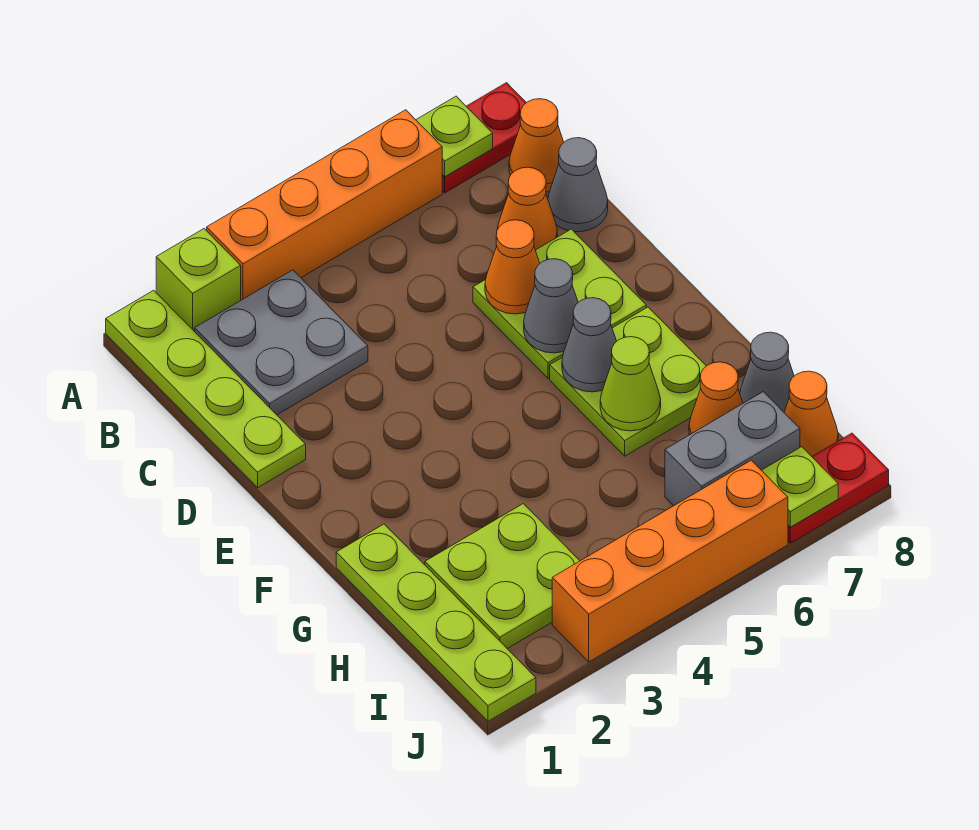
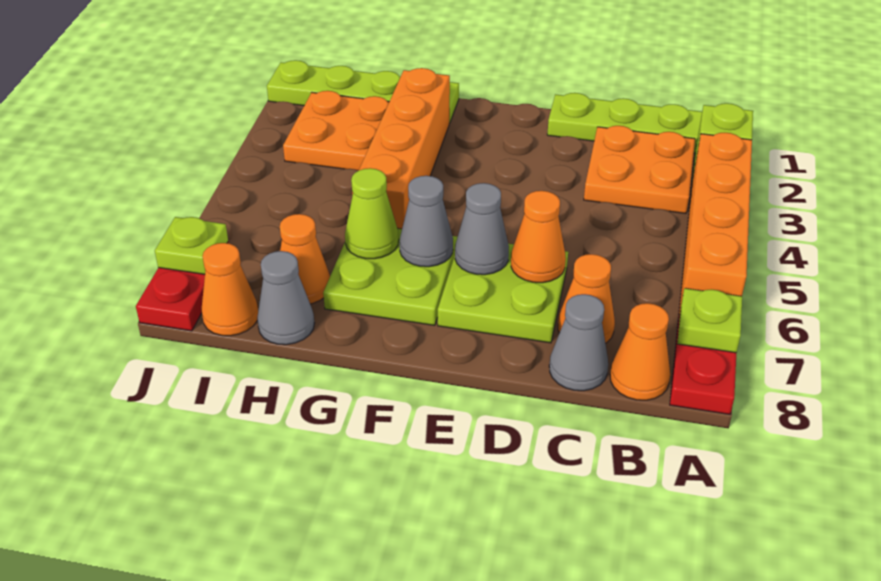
grey plate B2:C3 level 1 -> orange plate B2:C3 level 1
lime plate H2:I3 level 1 -> orange plate H2:I3 level 1
grey brick I6:I7 level 1 -> none
orange brick J3:J6 level 1 -> orange brick G2:G5 level 1

